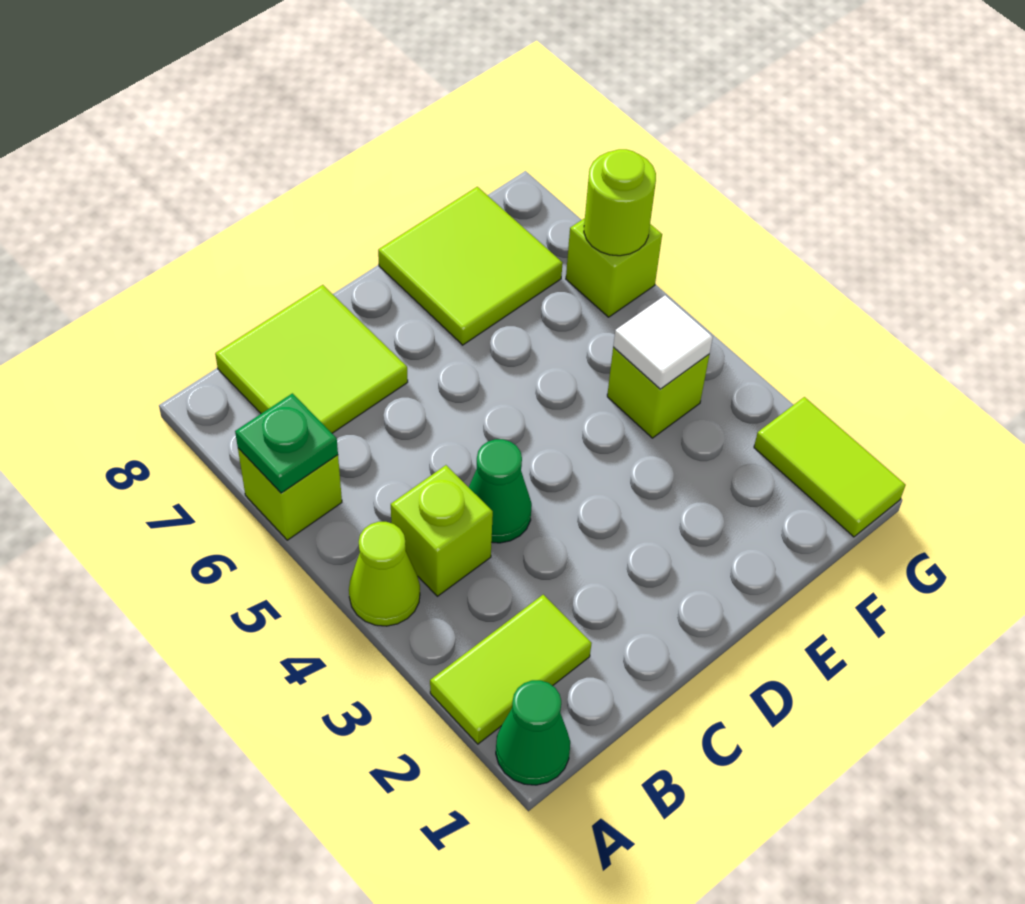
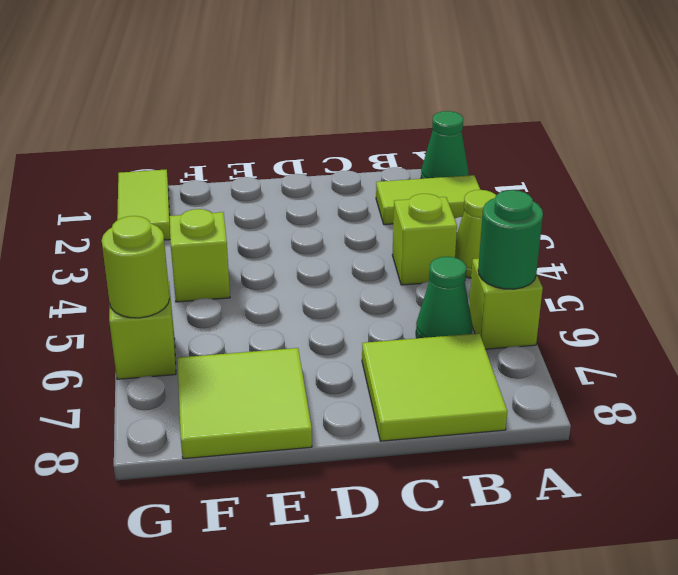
green plate A6 level 2 -> green round brick A6 level 2
green cone C4 level 1 -> green cone B6 level 1
white tile F4 level 2 -> none

